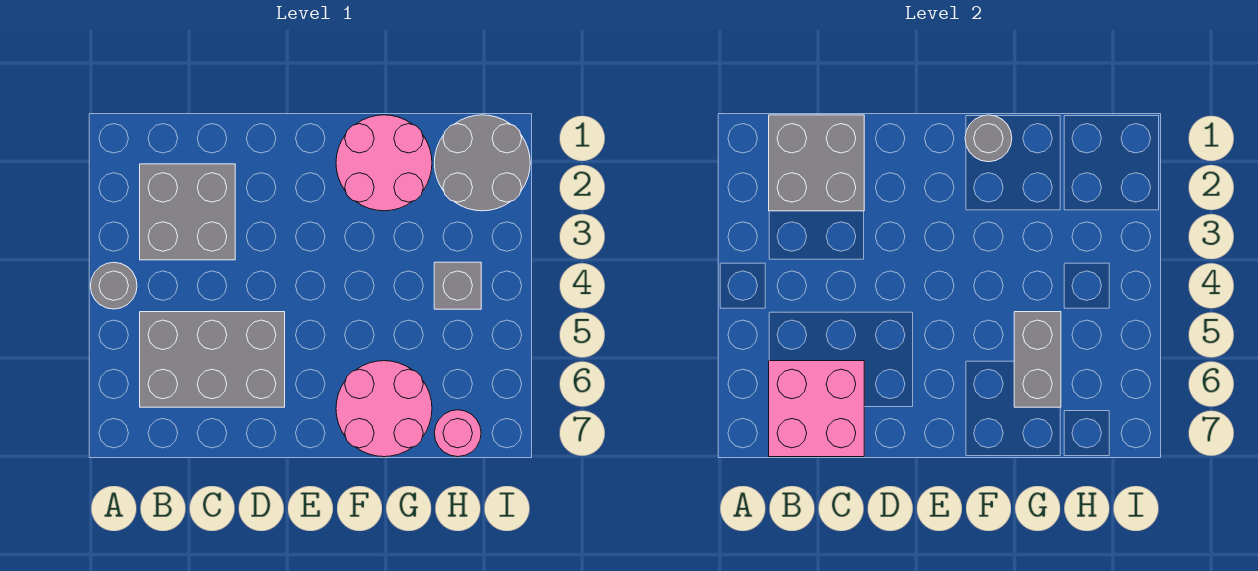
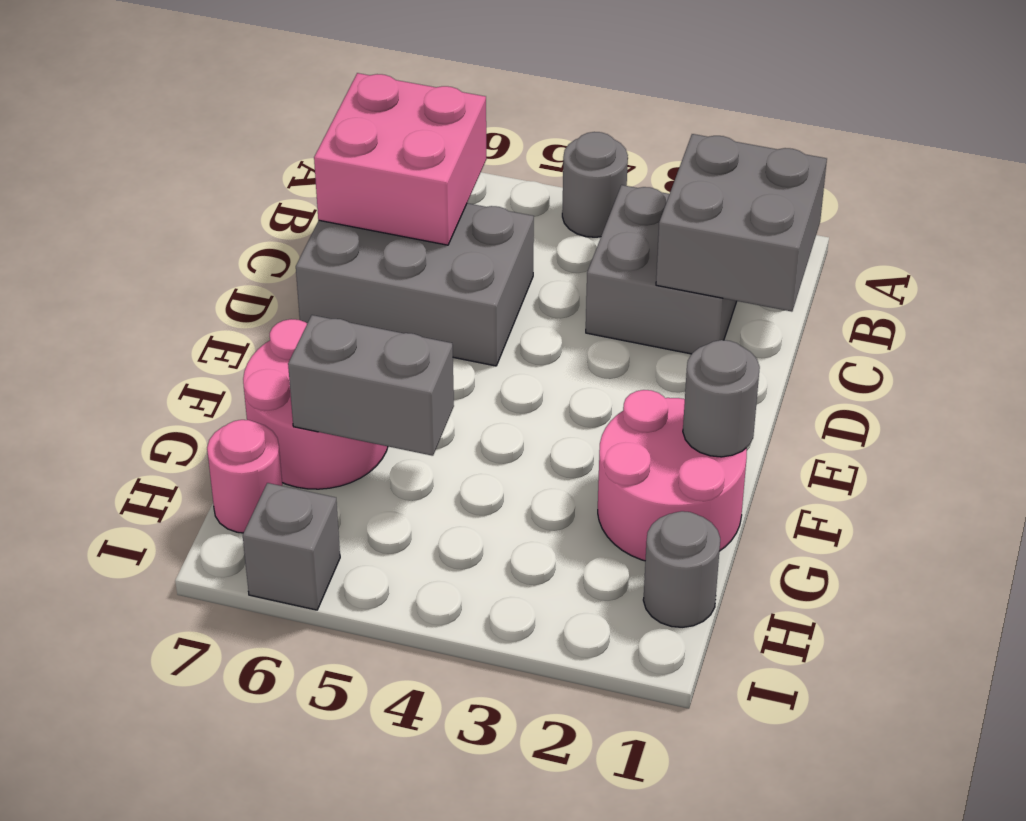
grey brick B5:D6 level 1 -> grey brick C5:D7 level 1
grey round brick H1:I2 level 1 -> grey round brick H1 level 1
grey brick H4 level 1 -> grey brick I6 level 1

